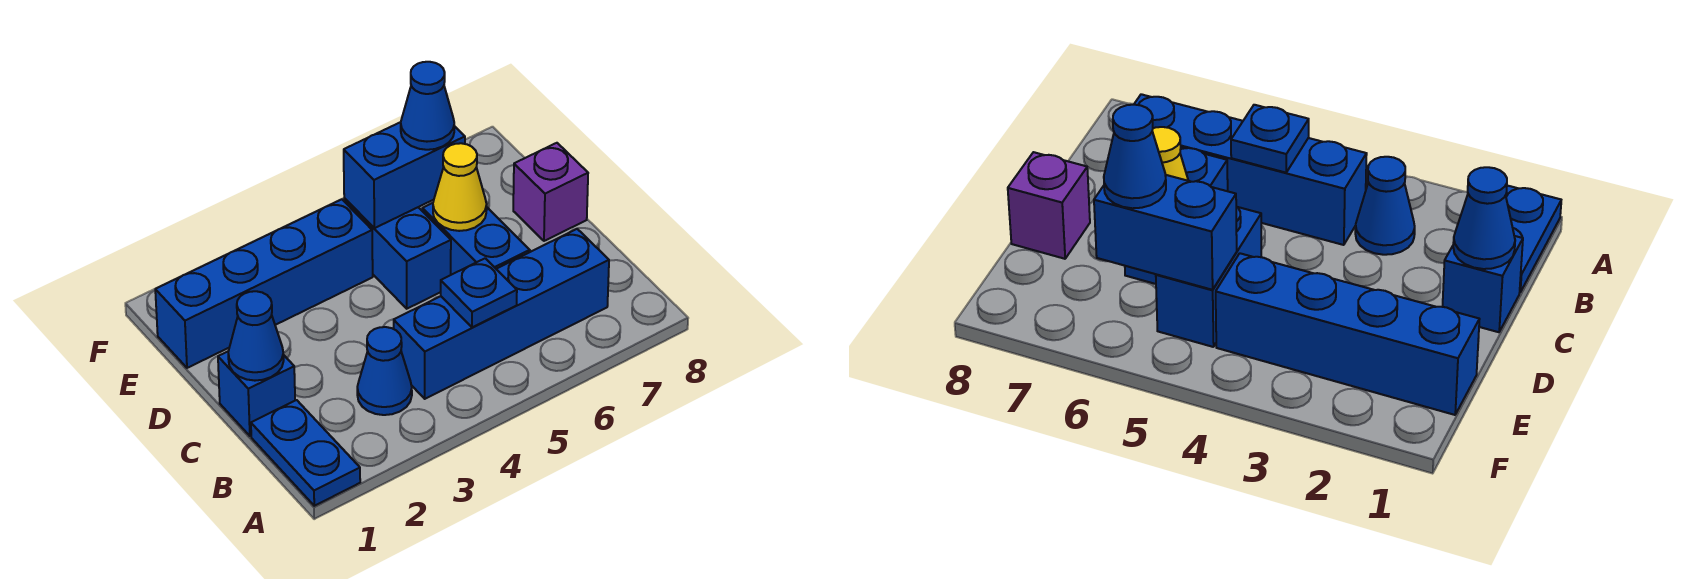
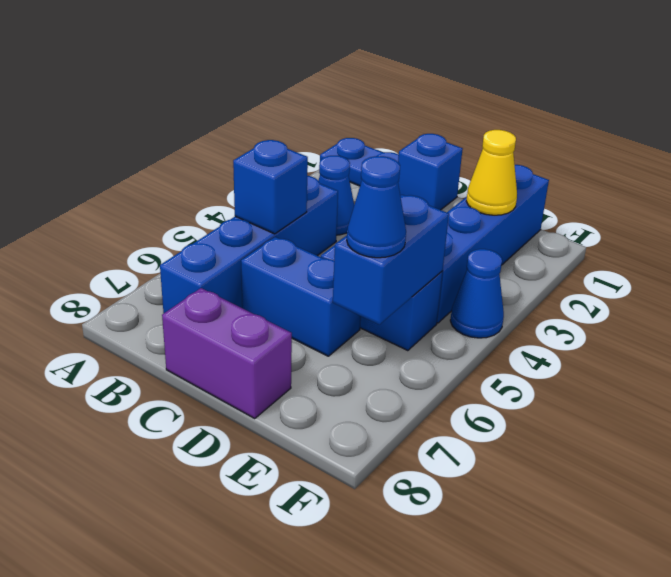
blue plate B5 level 2 -> blue brick B5 level 2
blue cone C1 level 2 -> blue cone F4 level 1
yellow cone D6 level 2 -> yellow cone E2 level 2
purple brick D8 level 1 -> purple brick C8:D8 level 1

